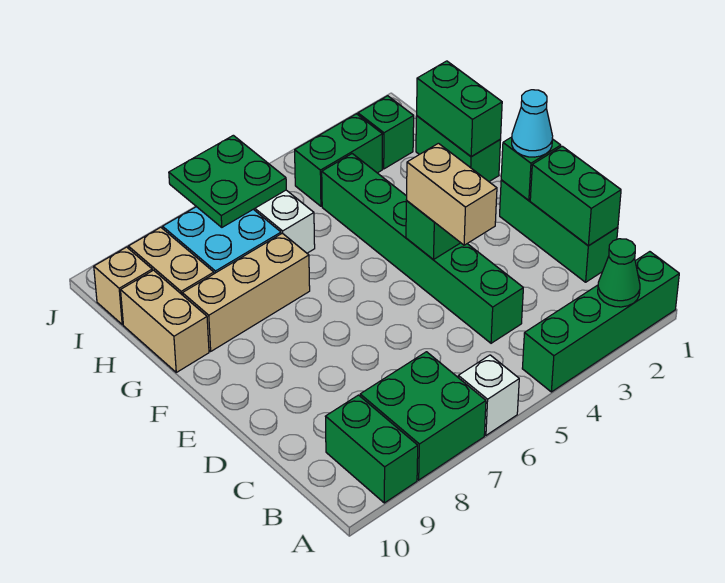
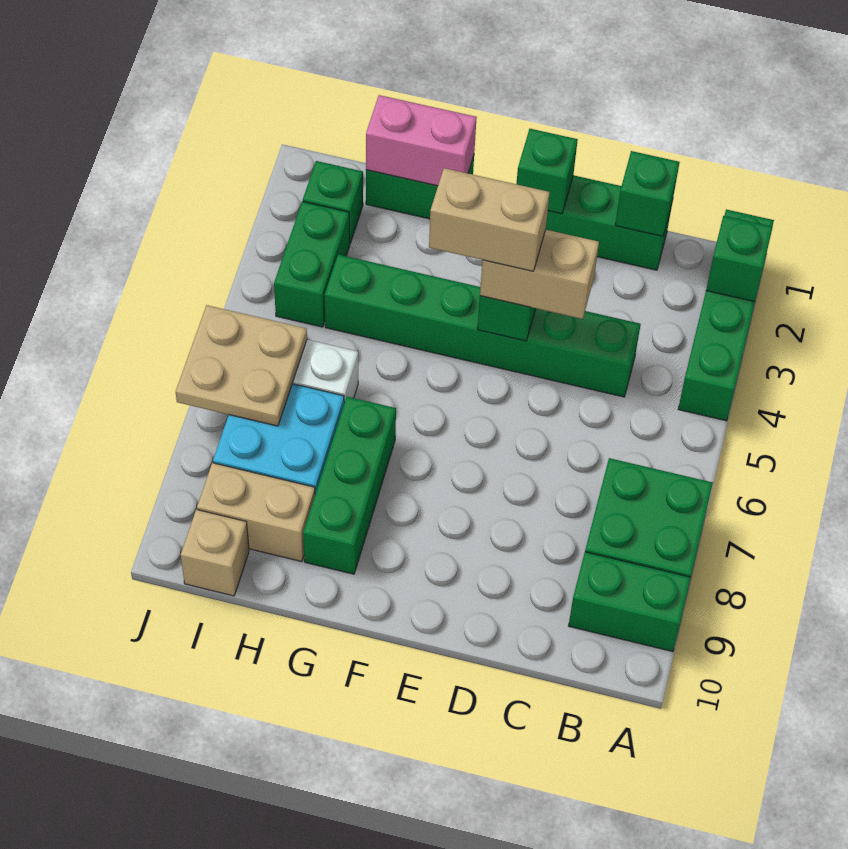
green cone A2 level 2 -> green brick A2 level 2
white brick A6 level 1 -> none
green brick C1:D1 level 2 -> green brick C1 level 2
cyan cone E1 level 3 -> none
green brick G1:H1 level 2 -> pink brick G1:H1 level 2
tan brick G7:G9 level 1 -> green brick G7:G9 level 1
tan brick G10:H10 level 1 -> tan brick E4:F4 level 4
green plate I6:J7 level 2 -> tan plate I6:J7 level 2

